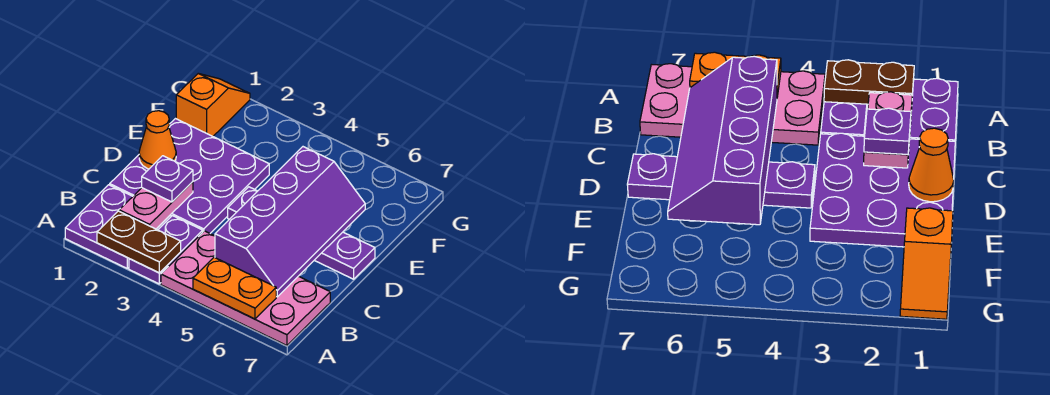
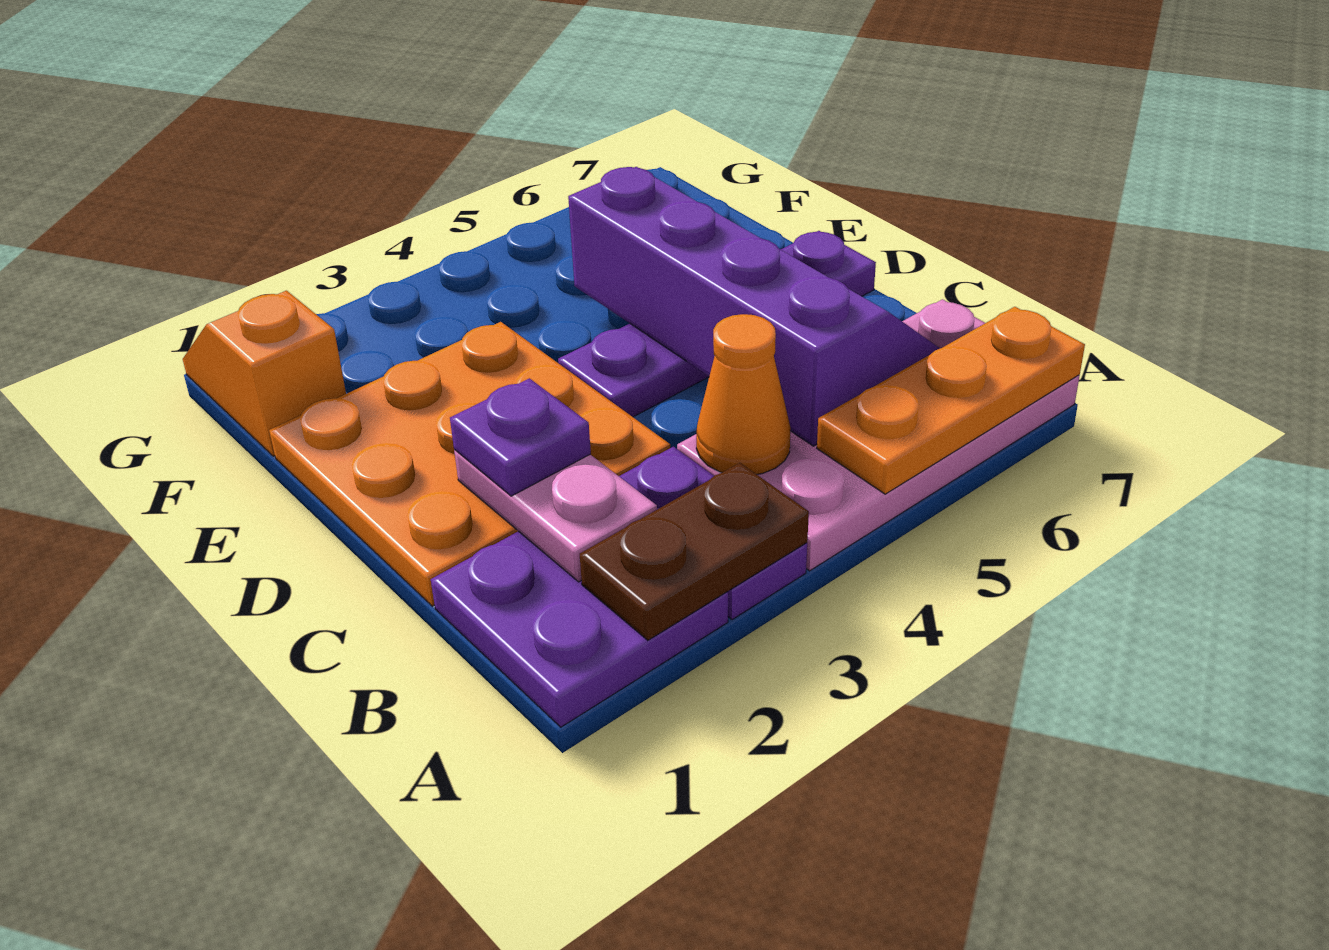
orange plate A5:A6 level 2 -> orange plate A5:A7 level 2
purple plate C1:E3 level 1 -> orange plate C1:E3 level 1
orange cone D1 level 2 -> orange cone B4 level 2

